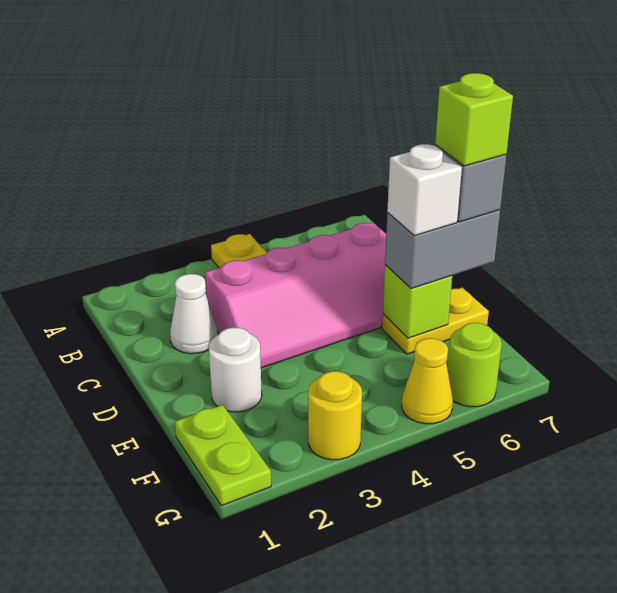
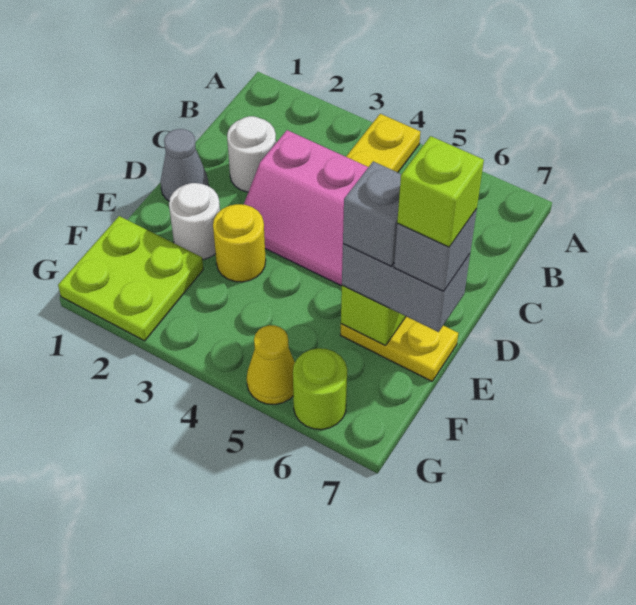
white cone C2 level 1 -> white round brick C2 level 1
none -> grey cone D1 level 1
white brick E6 level 4 -> grey brick E6 level 4
lime plate F1:G1 level 1 -> lime plate F1:G2 level 1
yellow round brick G3 level 1 -> yellow round brick E3 level 1

